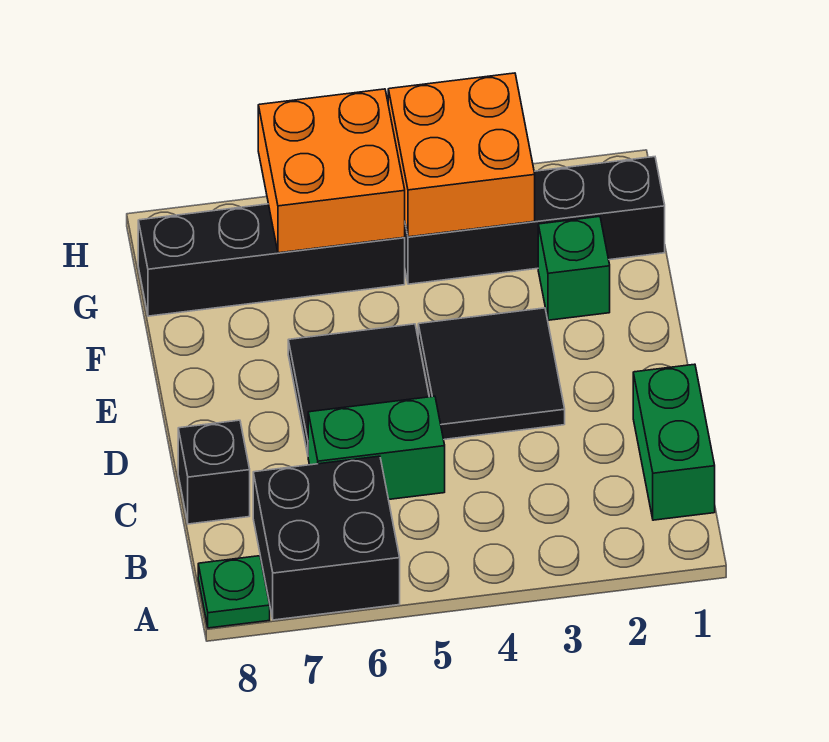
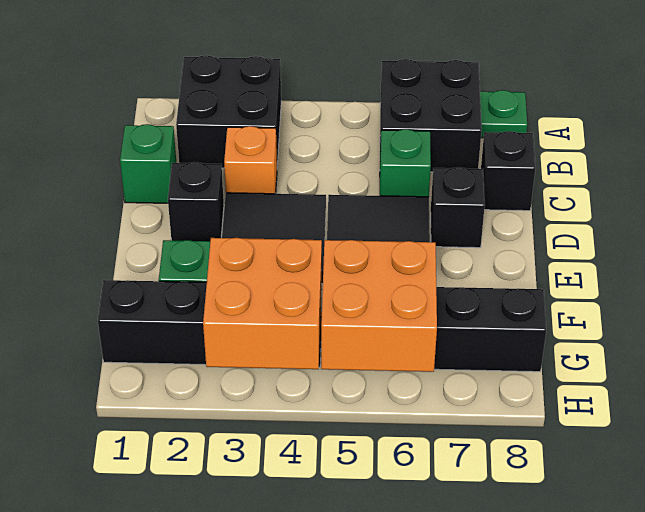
none -> black brick A2:B3 level 1
green brick B1:C1 level 1 -> green brick C1 level 1
none -> orange brick C3 level 1
green brick C5:C6 level 1 -> green brick C6 level 1
none -> black brick D2 level 1
none -> black brick D7 level 1

